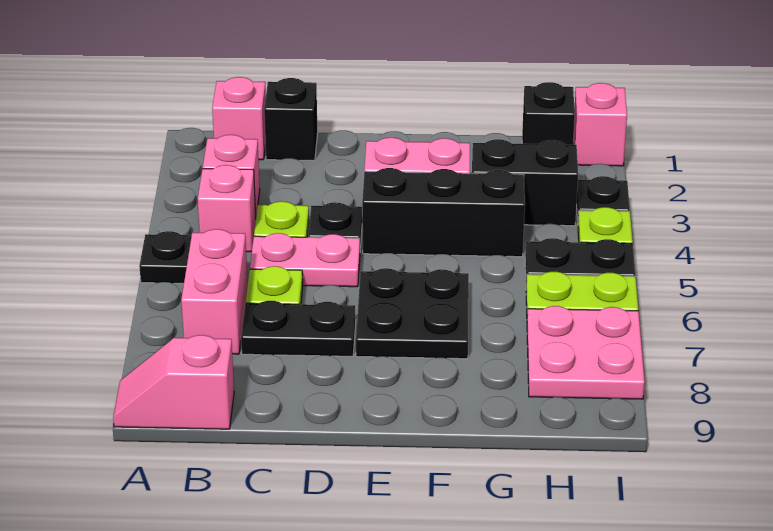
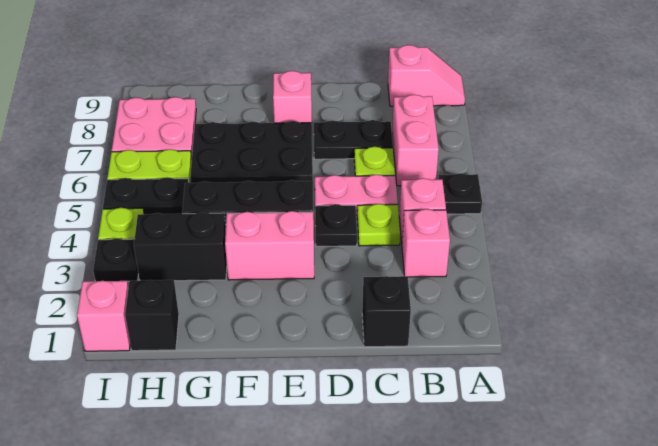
pink brick B1 level 1 -> pink brick E8 level 1
black plate E6:F7 level 1 -> black plate E6:G7 level 1

